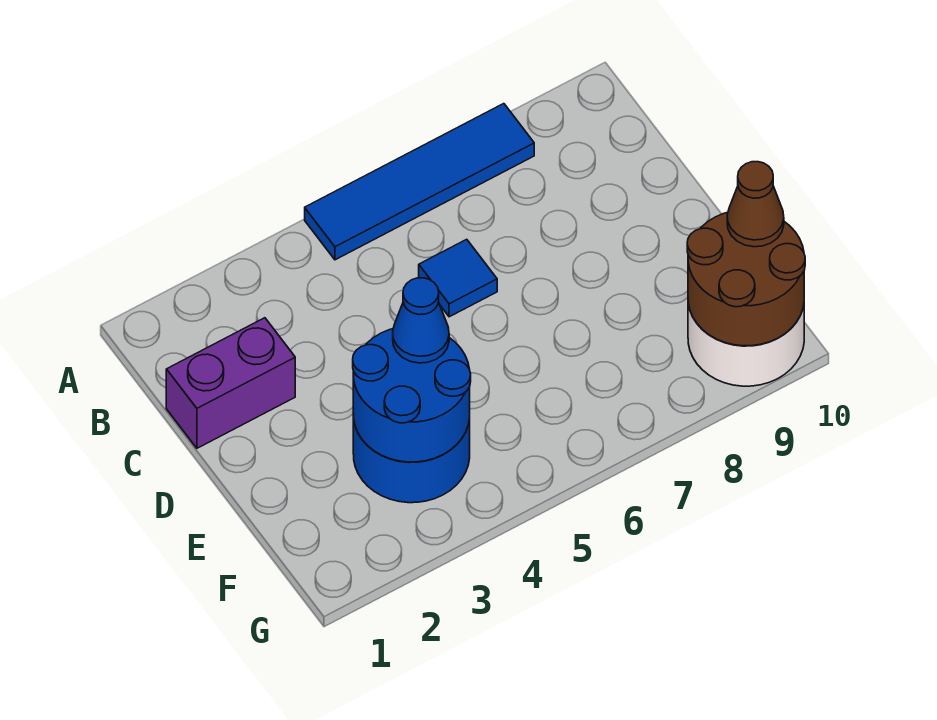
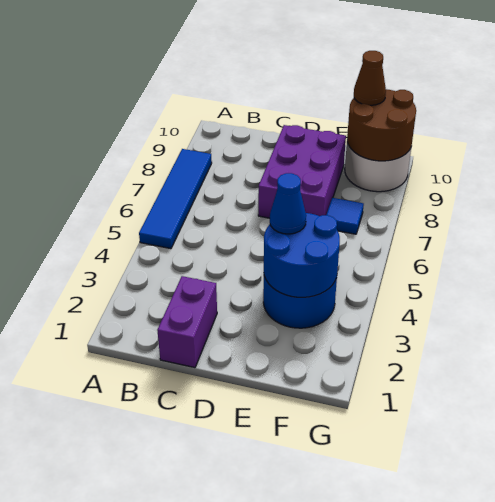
blue tile C6 level 1 -> blue tile F7 level 1
none -> purple brick D7:E9 level 1

